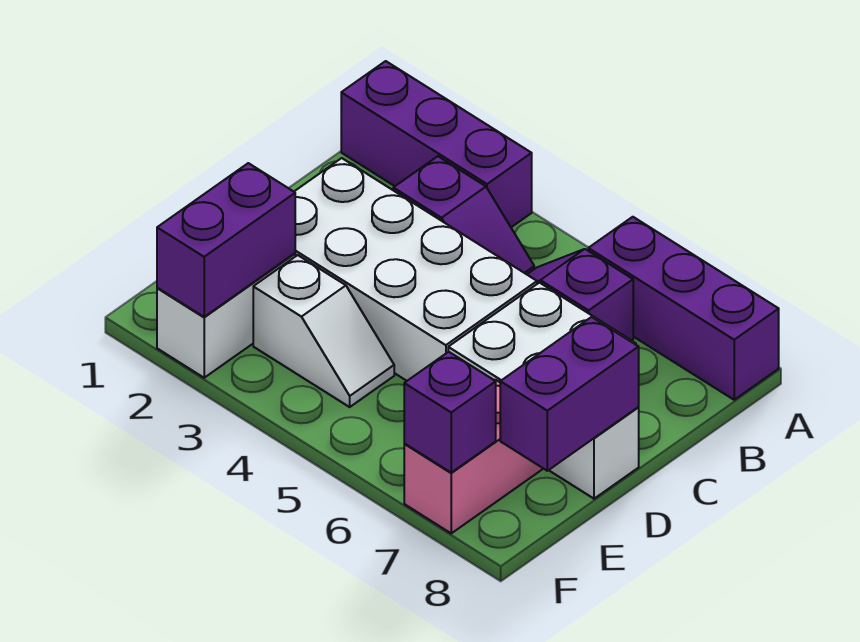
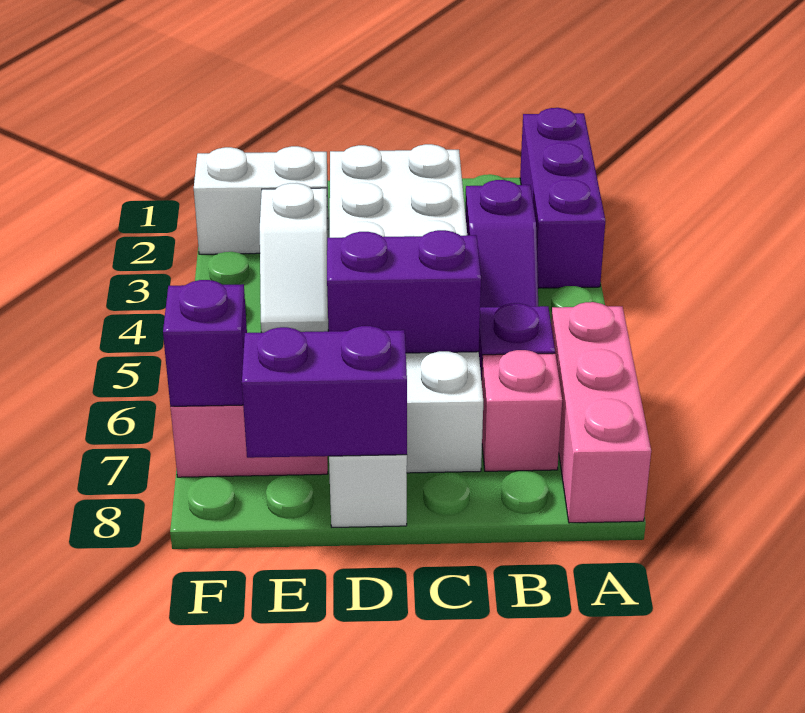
purple brick A6:A8 level 1 -> pink brick A6:A8 level 1
none -> pink brick B7 level 1
purple brick E2:F2 level 2 -> purple brick C6:D6 level 2

